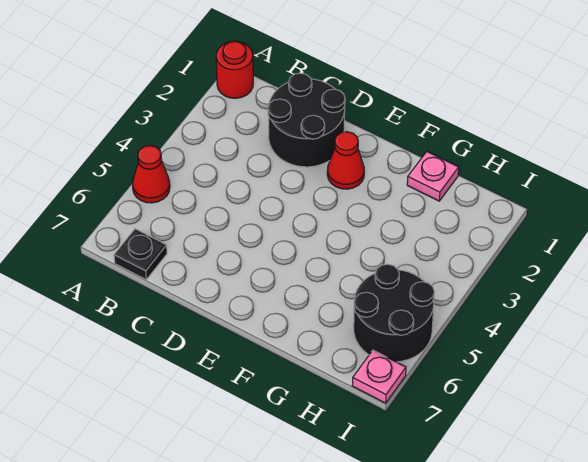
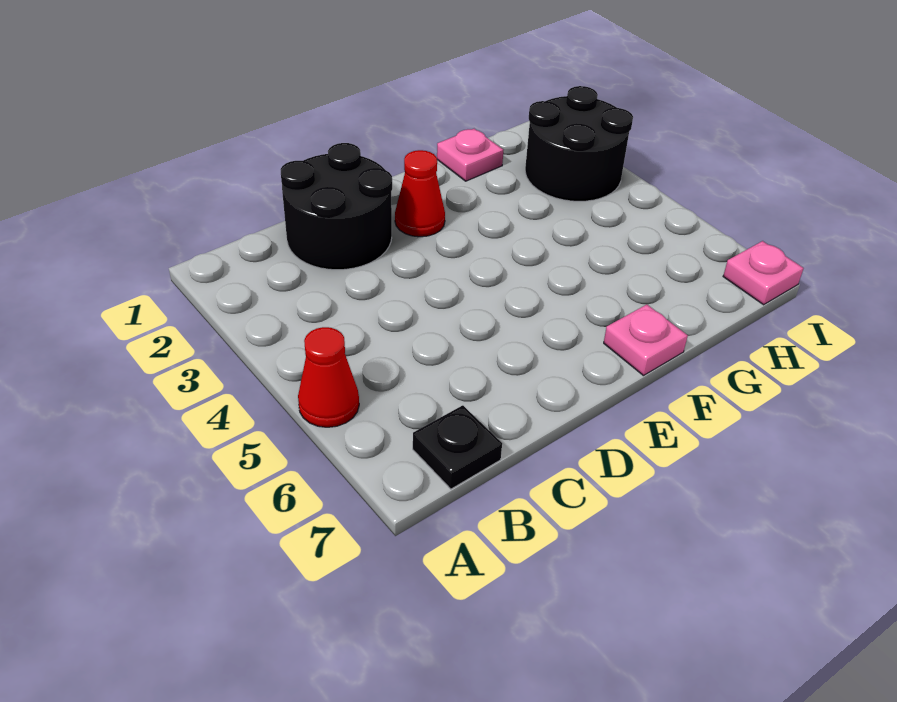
red round brick A1 level 1 -> none
none -> pink plate F7 level 1
black round brick H5:I6 level 1 -> black round brick H2:I3 level 1

